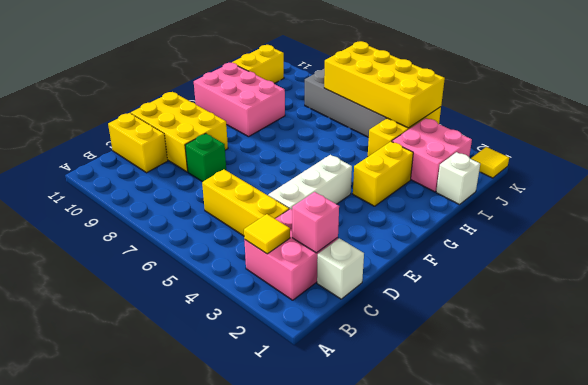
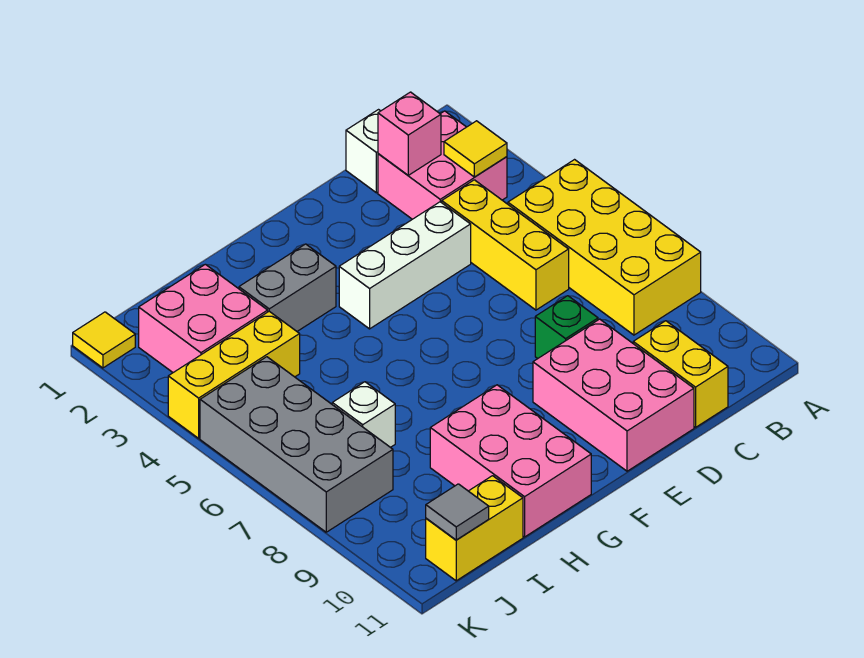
yellow brick D9:E11 level 1 -> pink brick D9:E11 level 1
yellow brick G3:H3 level 1 -> grey brick G3:H3 level 1
white brick I1 level 1 -> white brick I7 level 1
yellow brick J4:K7 level 2 -> yellow brick A5:B8 level 1
none -> grey tile J11 level 2

